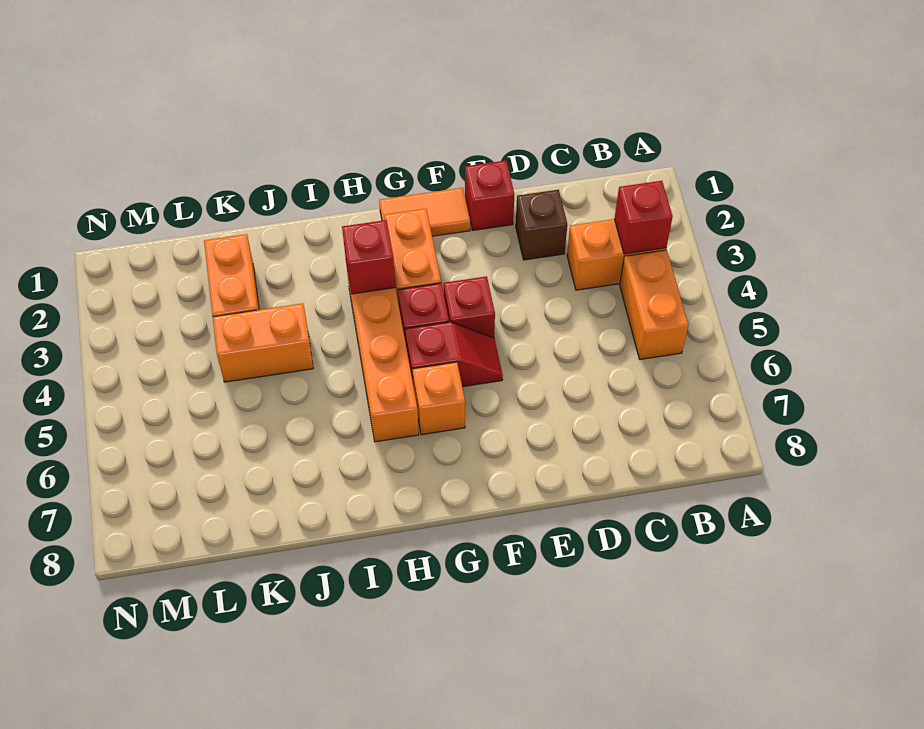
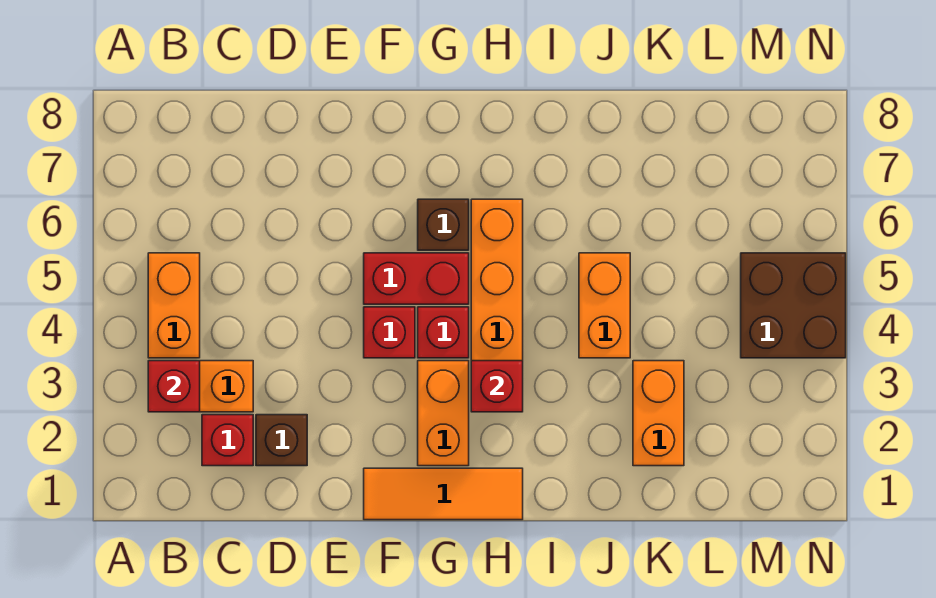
red brick E1 level 1 -> red brick C2 level 1
orange tile F1:G1 level 1 -> orange tile F1:H1 level 1
red slope F5:G5 level 1 top G -> red brick F5:G5 level 1
orange brick G6 level 1 -> brown brick G6 level 1
orange brick J4:K4 level 1 -> orange brick J4:J5 level 1
none -> brown brick M4:N5 level 1

